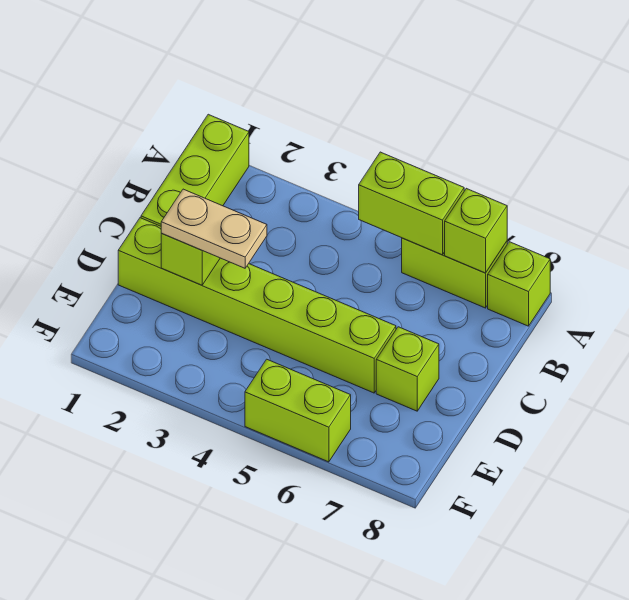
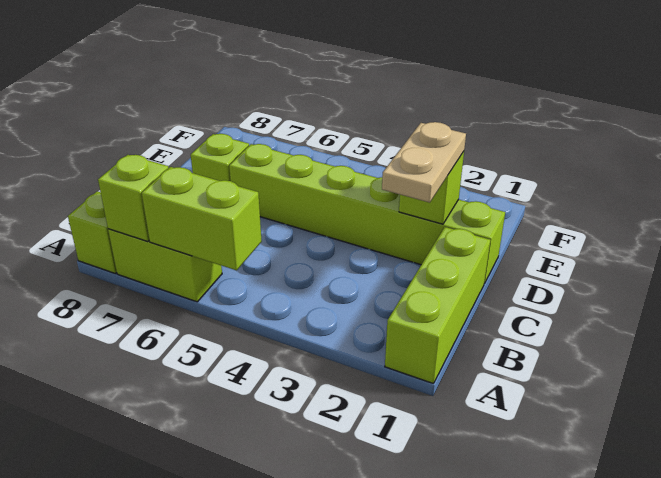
tan plate D2:D3 level 3 -> tan plate C2:D2 level 3
lime brick F5:F6 level 1 -> none

